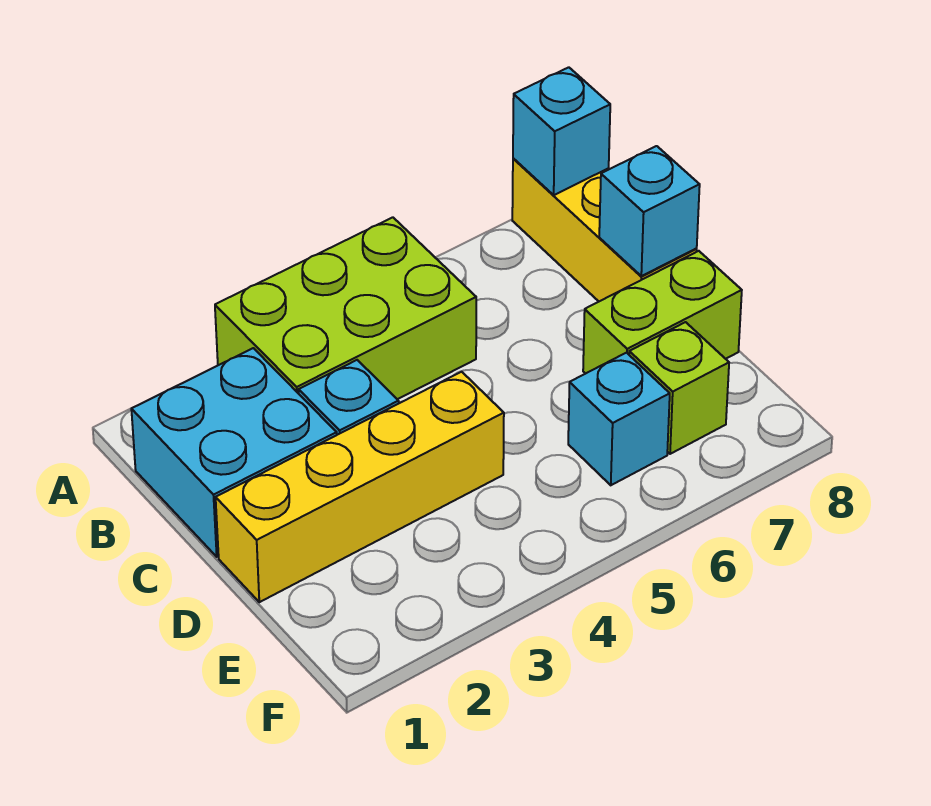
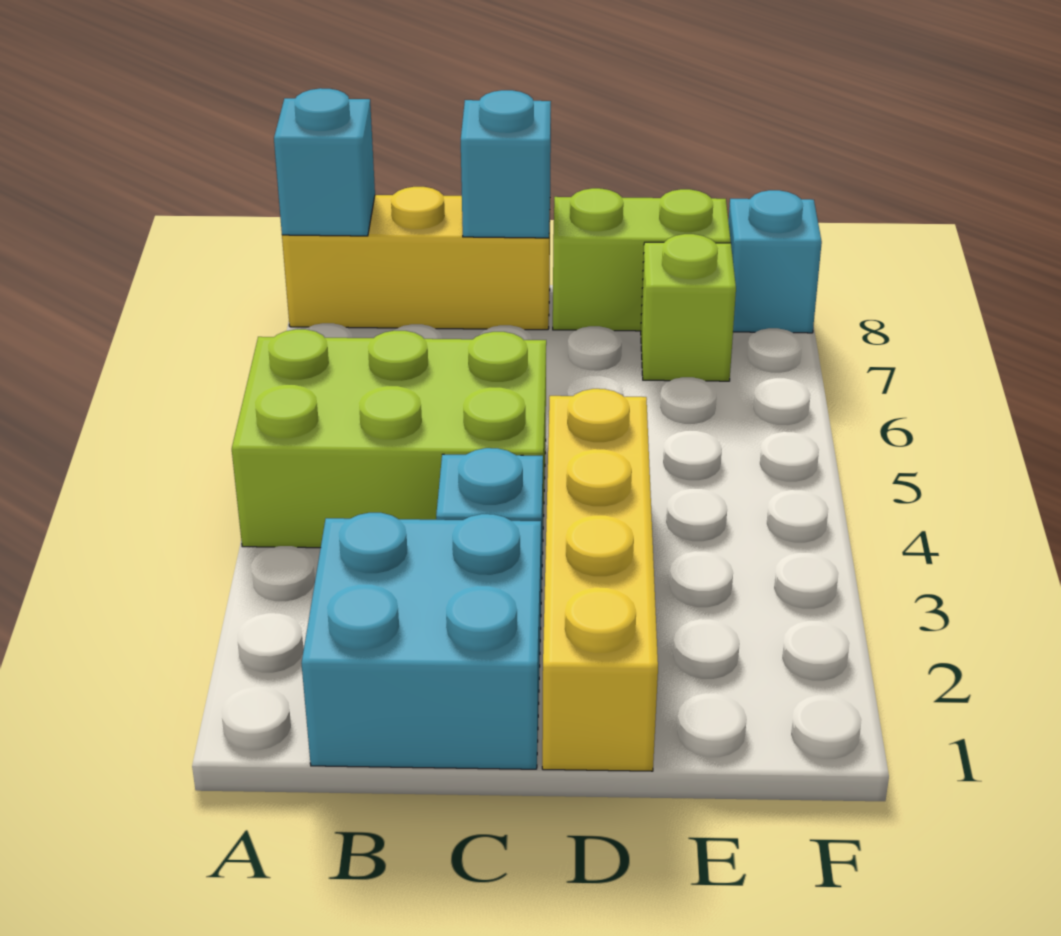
lime brick A3:B5 level 1 -> lime brick A4:C5 level 1
lime brick D7:D8 level 1 -> lime brick D8:E8 level 1
cyan brick E6 level 1 -> cyan brick F8 level 1

